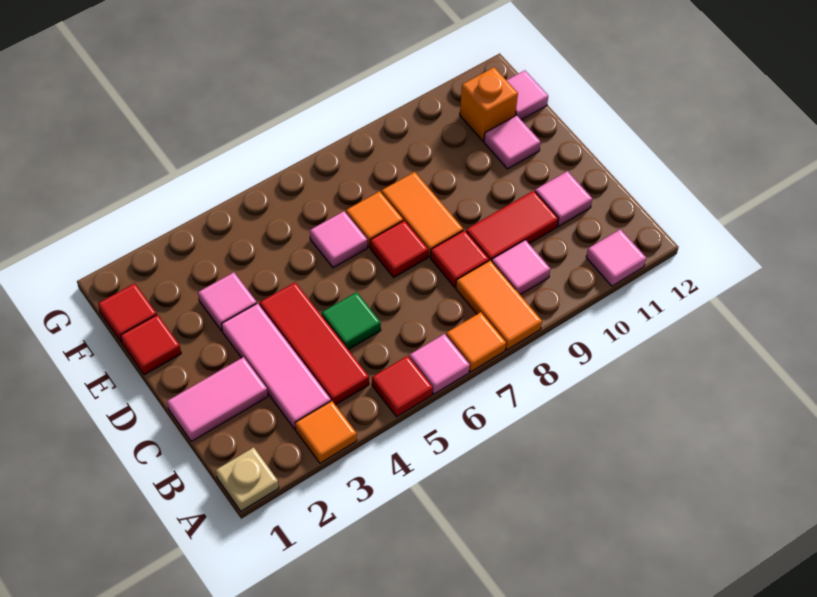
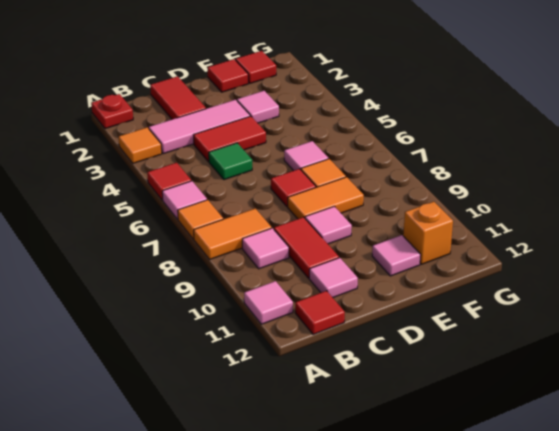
tan plate A1 level 1 -> red plate A1 level 1
red tile B4:D4 level 1 -> red tile C4:D4 level 1
pink tile C1:C2 level 1 -> red tile C1:C2 level 1
red tile C8 level 1 -> red tile B12 level 1
pink tile F12 level 1 -> pink tile D9 level 1

